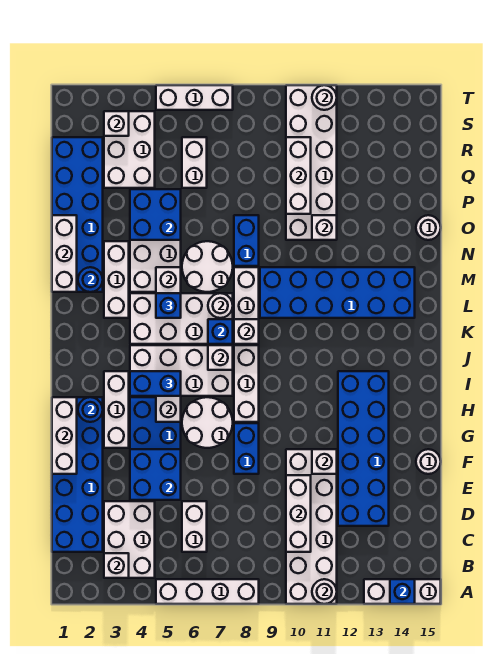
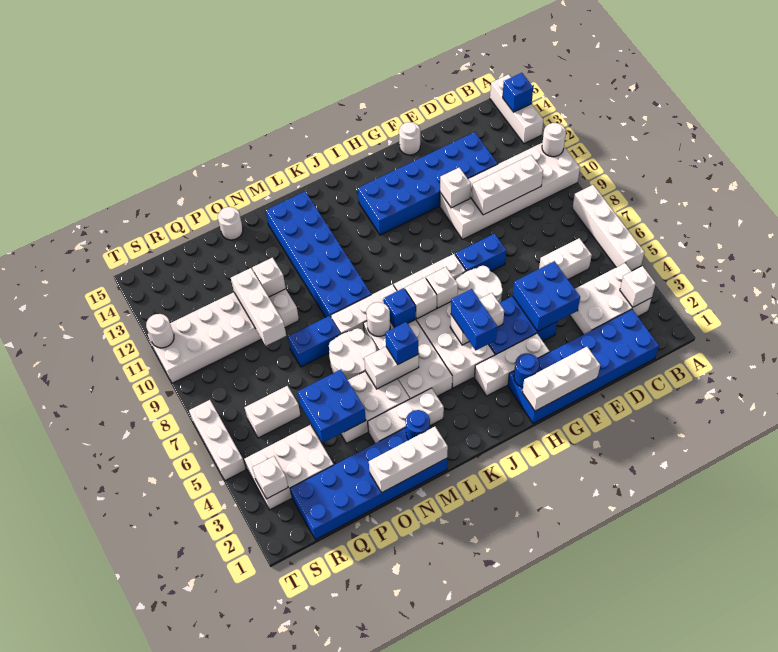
white brick K8 level 2 -> white brick I7 level 2
white brick P10:R10 level 2 -> white brick P9:P11 level 2

